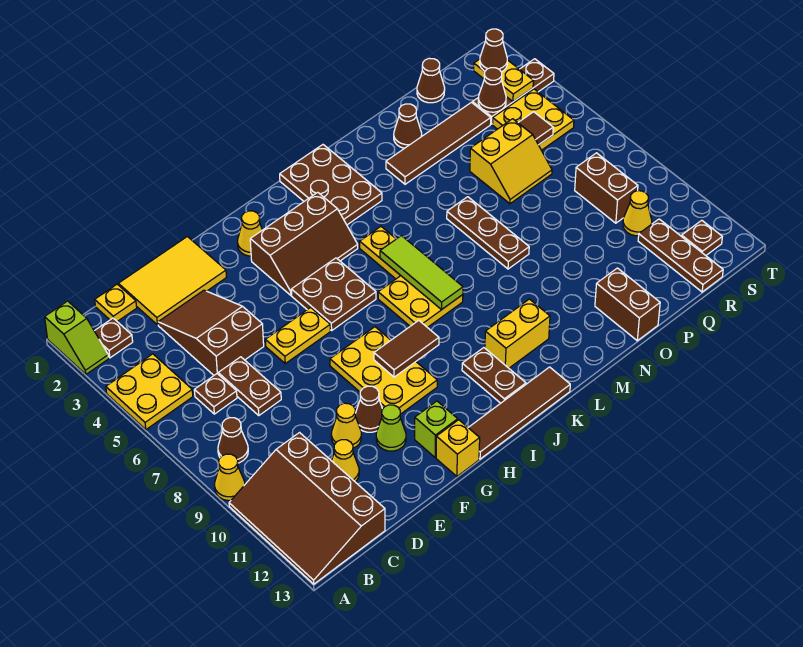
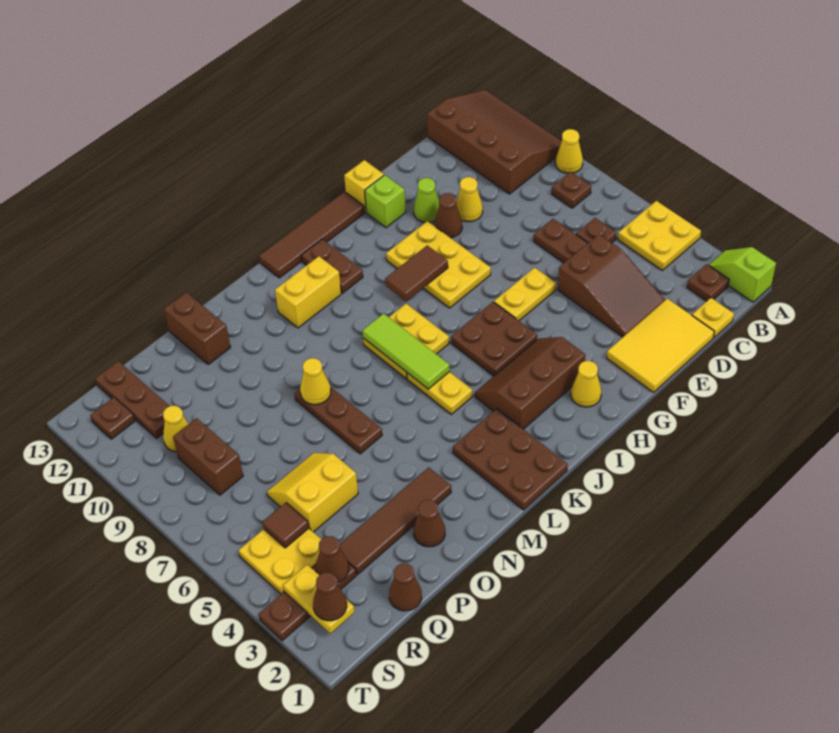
brown cone B8 level 1 -> brown plate B8 level 1
yellow cone D11 level 1 -> yellow cone N8 level 2

